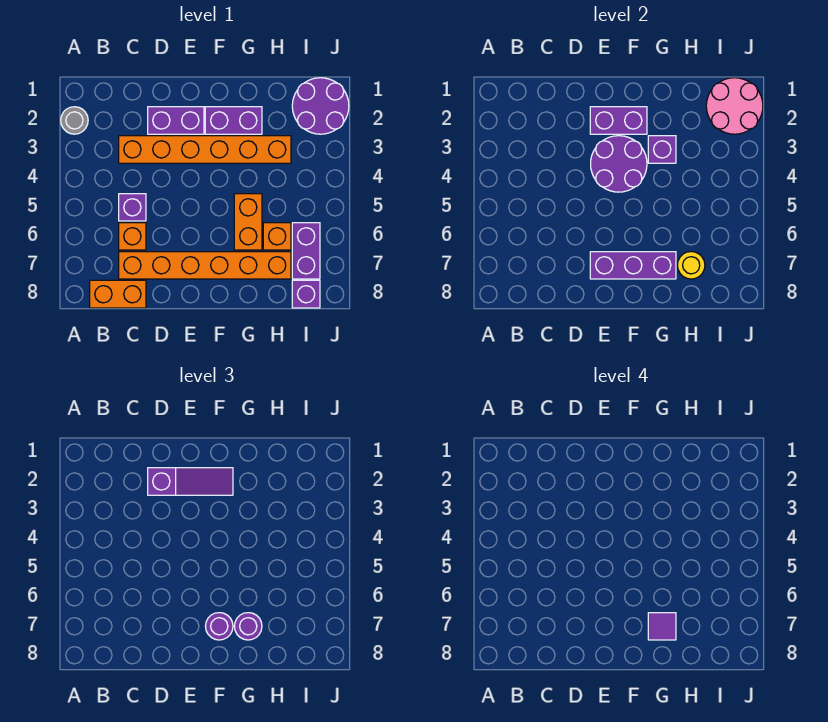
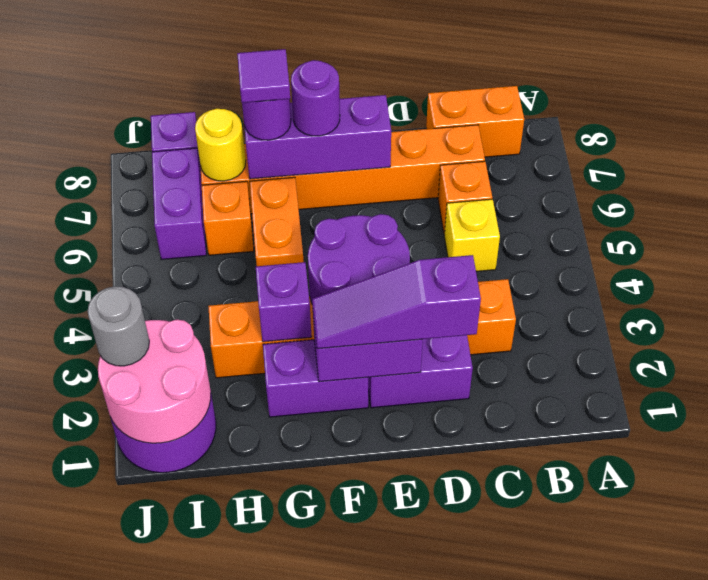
grey round brick A2 level 1 -> grey round brick J2 level 3
purple brick C5 level 1 -> yellow brick C5 level 1

